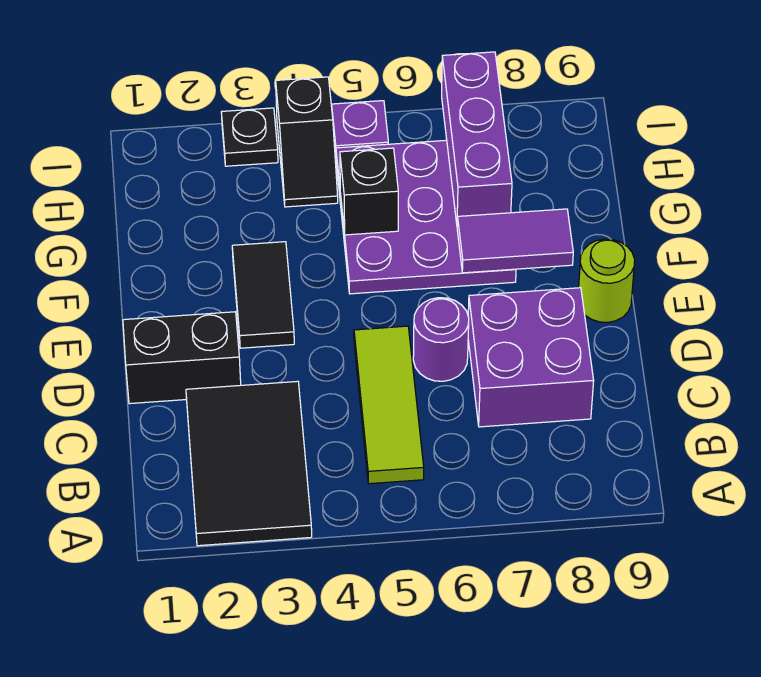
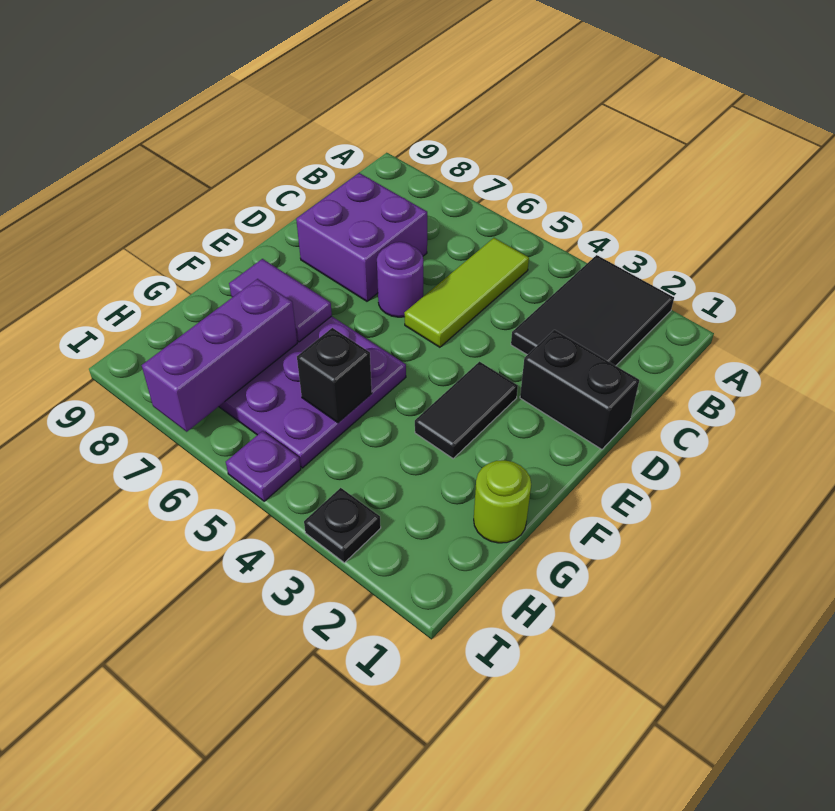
lime round brick E9 level 1 -> lime round brick G1 level 1
black slope H4:I4 level 1 top I -> none

